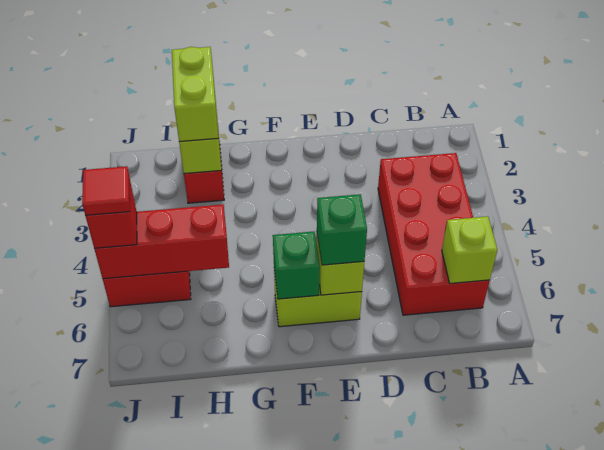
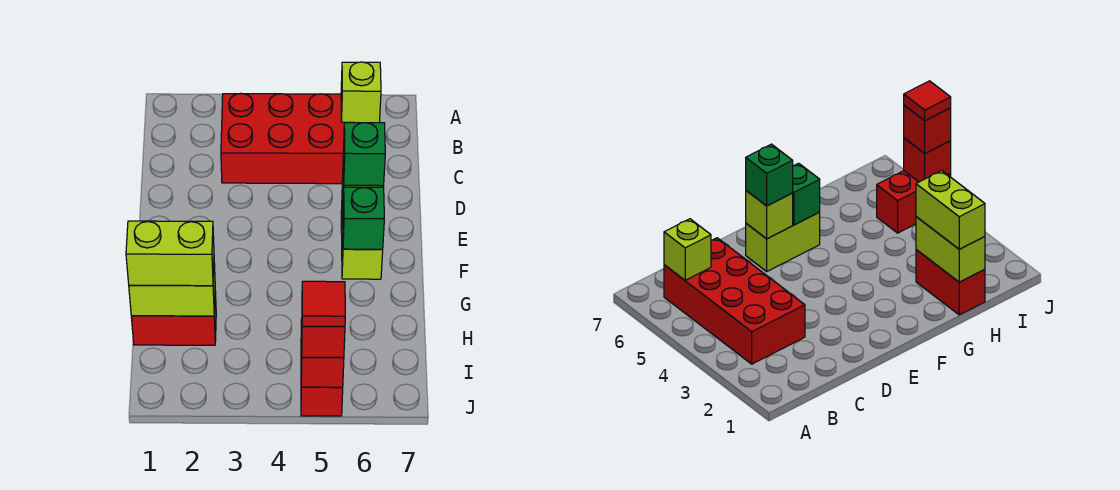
red brick H5:J5 level 2 -> red brick J5 level 2

